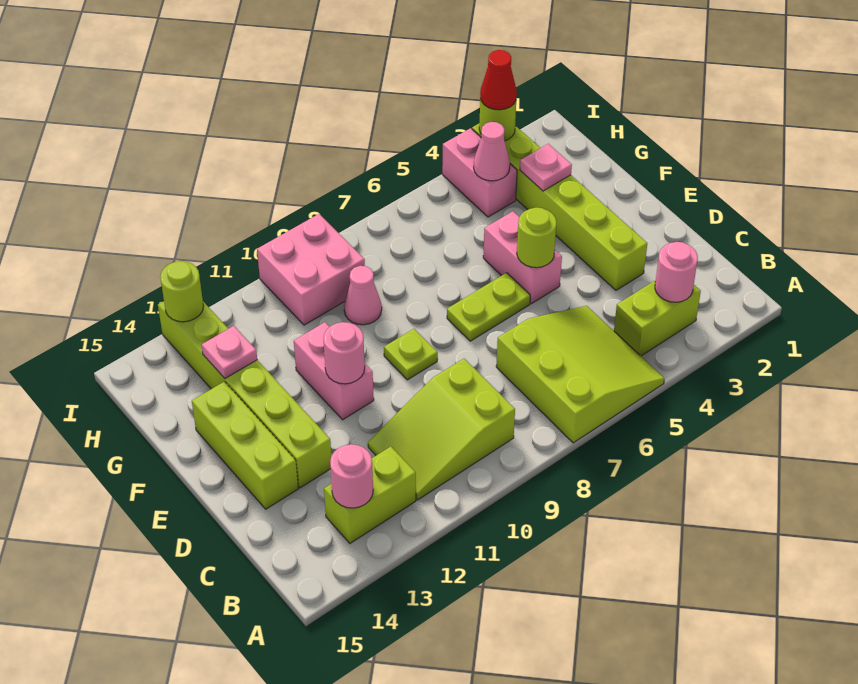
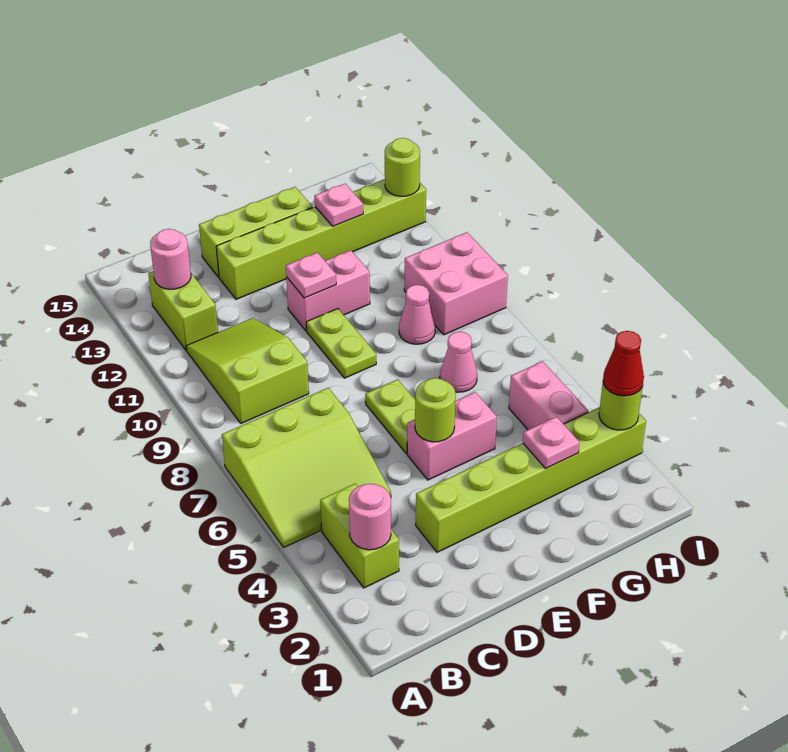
lime plate E9 level 1 -> lime plate E9:E10 level 1
pink round brick E11 level 2 -> pink plate E11 level 2
pink brick H4:I4 level 1 -> pink brick H4:H5 level 1
pink cone H4 level 2 -> pink cone G7 level 1

